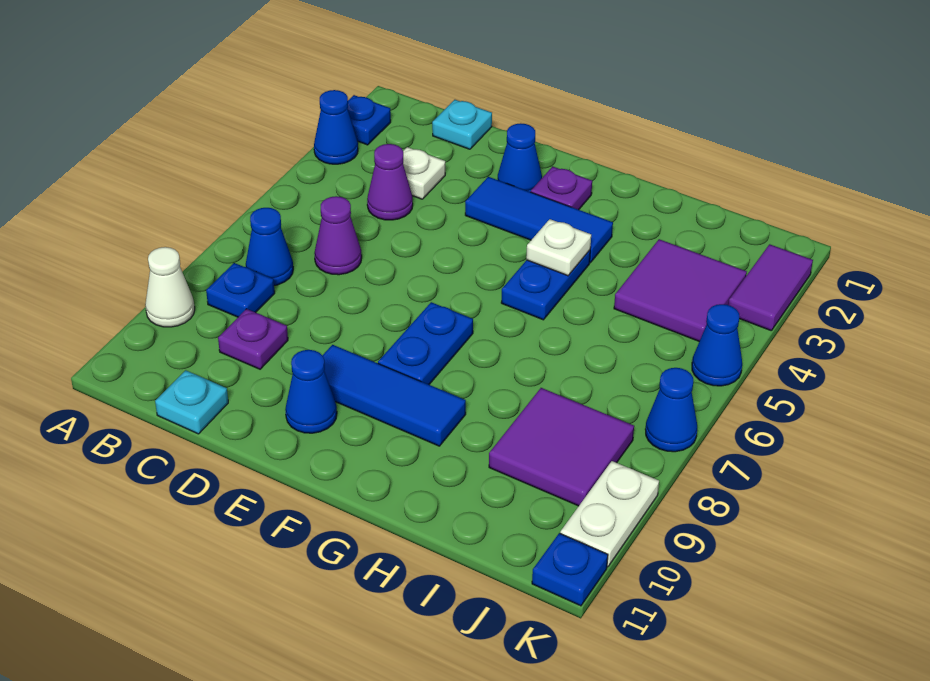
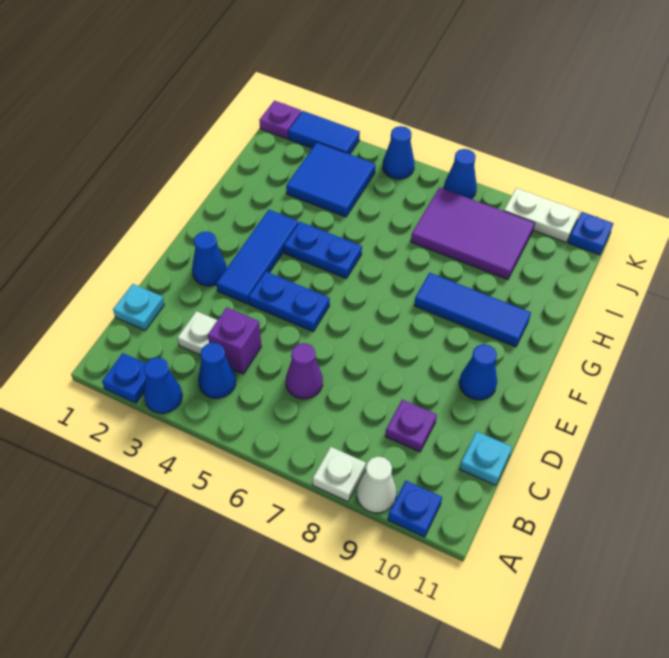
blue cone B7 level 1 -> blue cone B4 level 1
blue plate B8 level 1 -> blue plate A10 level 1
purple cone C4 level 1 -> purple brick C4 level 1
blue tile E9:G9 level 1 -> blue tile G8:G10 level 1
purple plate F2 level 1 -> purple plate K1 level 1
blue plate F7:F8 level 1 -> blue plate E4:E5 level 1
white plate G4 level 2 -> white plate A8 level 1
purple tile I3:J4 level 1 -> blue tile I3:J4 level 1
purple tile I8:J9 level 1 -> purple tile I7:J9 level 1
purple tile K2:K3 level 1 -> blue tile K2:K3 level 1

